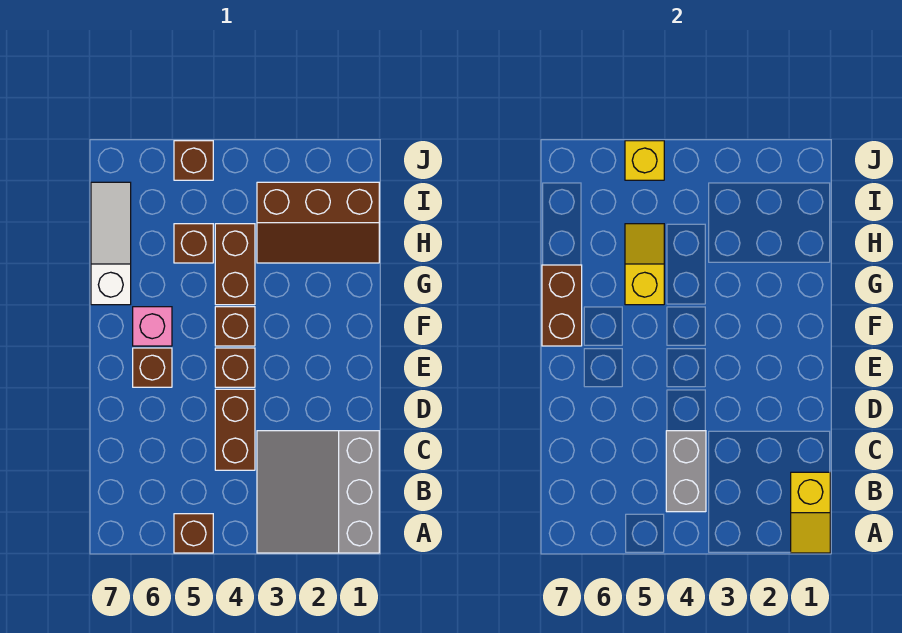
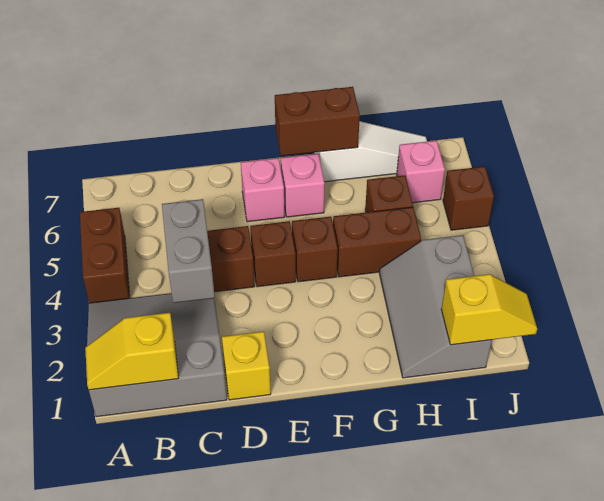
brown brick A5 level 1 -> brown brick A4:A5 level 1
grey brick B4:C4 level 2 -> grey brick C3:C4 level 2
brown brick E6 level 1 -> pink brick E6 level 1
yellow slope G5:H5 level 2 top G -> yellow slope I1:J1 level 2 top I
brown slope H1:I3 level 1 top I -> grey slope H1:I3 level 1 top I
none -> pink brick I6 level 1
yellow brick J5 level 2 -> yellow brick D1 level 1

